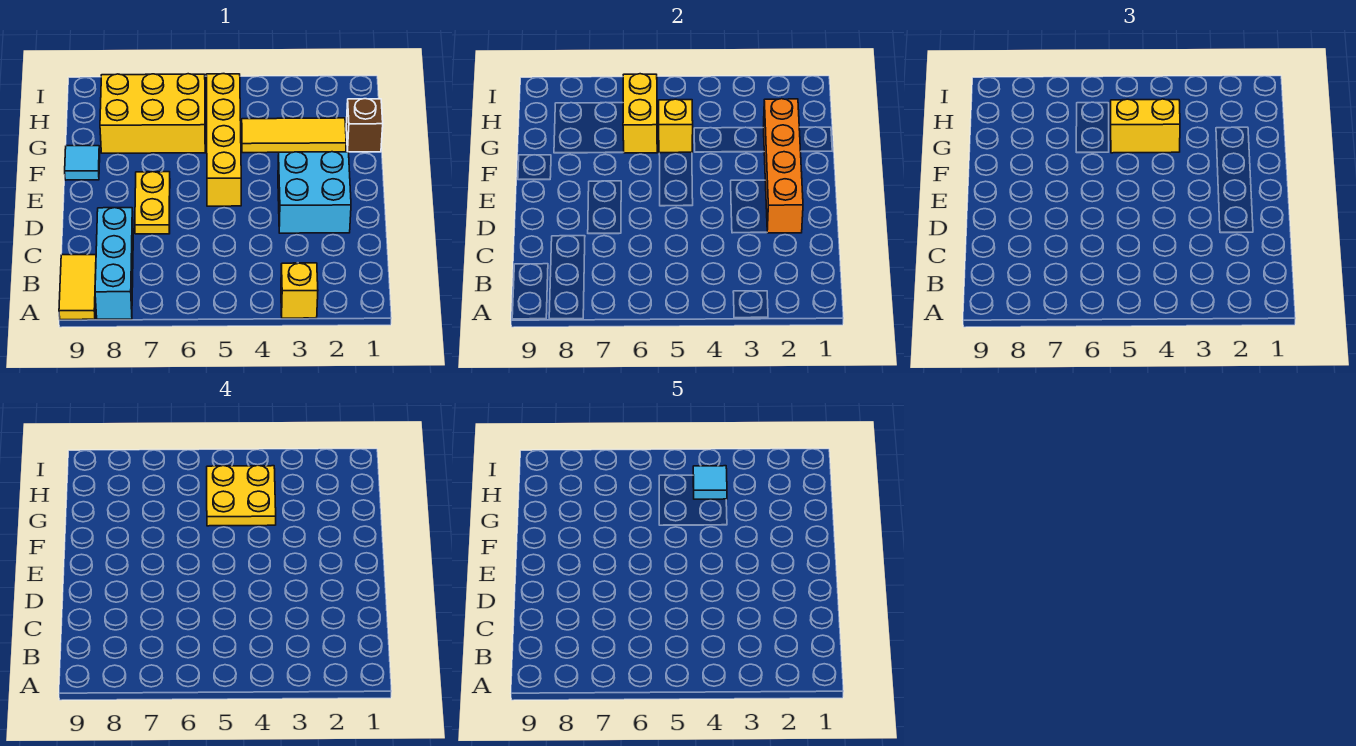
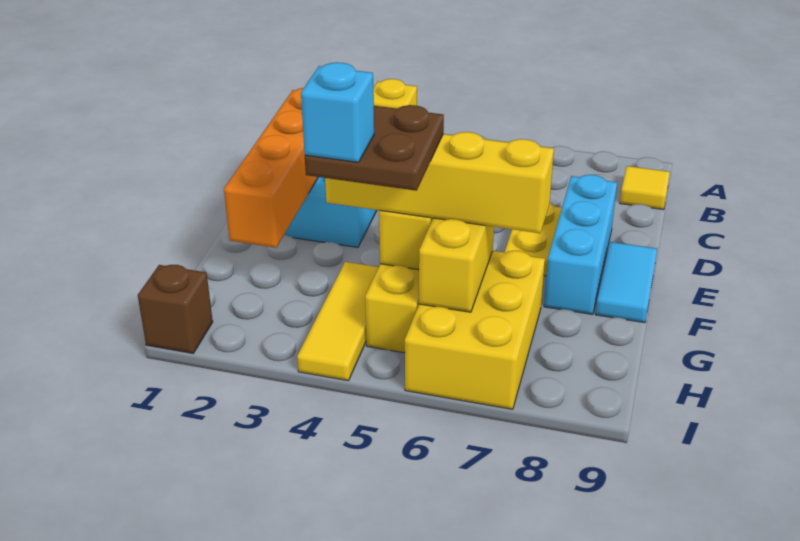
cyan brick A8:C8 level 1 -> cyan brick D8:F8 level 1
yellow tile A9:B9 level 1 -> yellow tile B9 level 1
cyan tile F9 level 1 -> cyan tile E9:F9 level 1
brown brick G1 level 1 -> brown brick I1 level 1
yellow tile G2:G4 level 1 -> yellow tile G4:I4 level 1
yellow brick G4:G5 level 3 -> yellow brick G4:G7 level 3
yellow plate G4:H5 level 4 -> brown plate G4:H5 level 4
yellow brick G6:H8 level 1 -> yellow brick G6:I7 level 1
cyan tile H4 level 5 -> cyan brick H4 level 5

